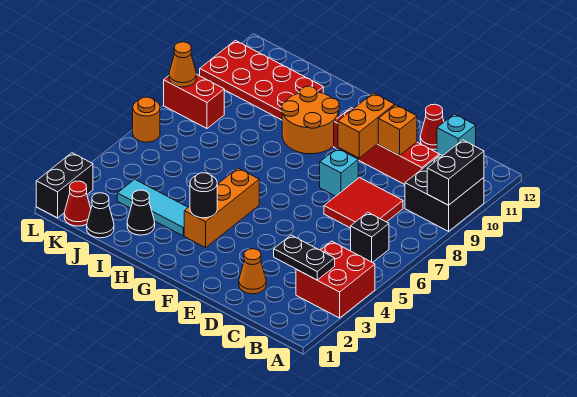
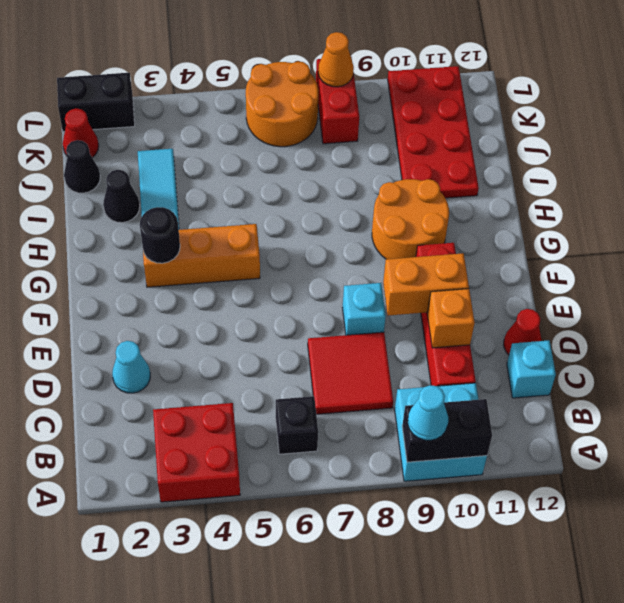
black brick A9:B10 level 1 -> cyan brick A9:B10 level 1
none -> cyan cone A9 level 3
black plate B3:C3 level 2 -> none
orange cone D2 level 1 -> cyan cone D2 level 1
orange round brick L6 level 1 -> orange round brick K6:L7 level 1

